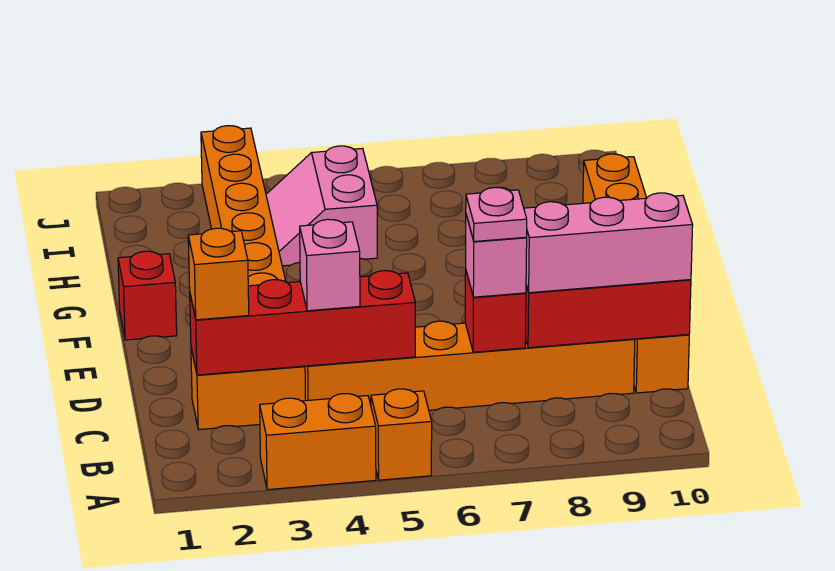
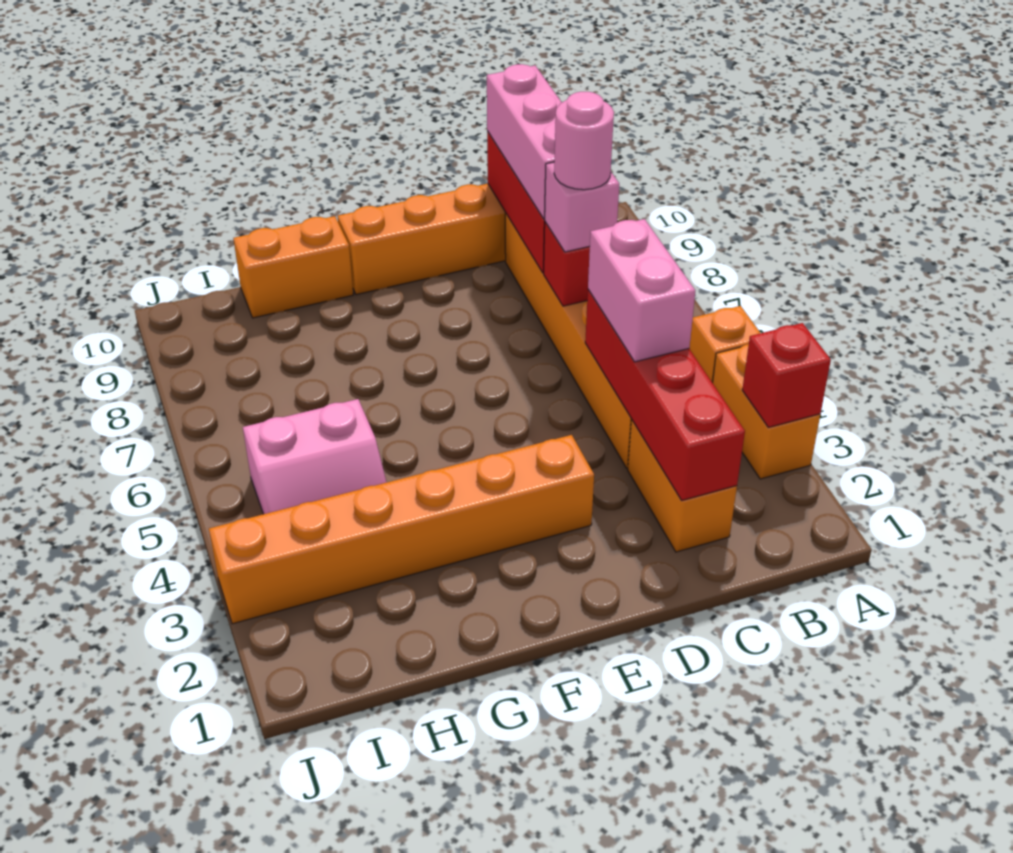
orange brick C2 level 3 -> none
pink brick C4 level 3 -> pink brick C4:C5 level 3
pink plate C7 level 4 -> pink round brick C7 level 4
red brick F1 level 1 -> red brick A3 level 2

